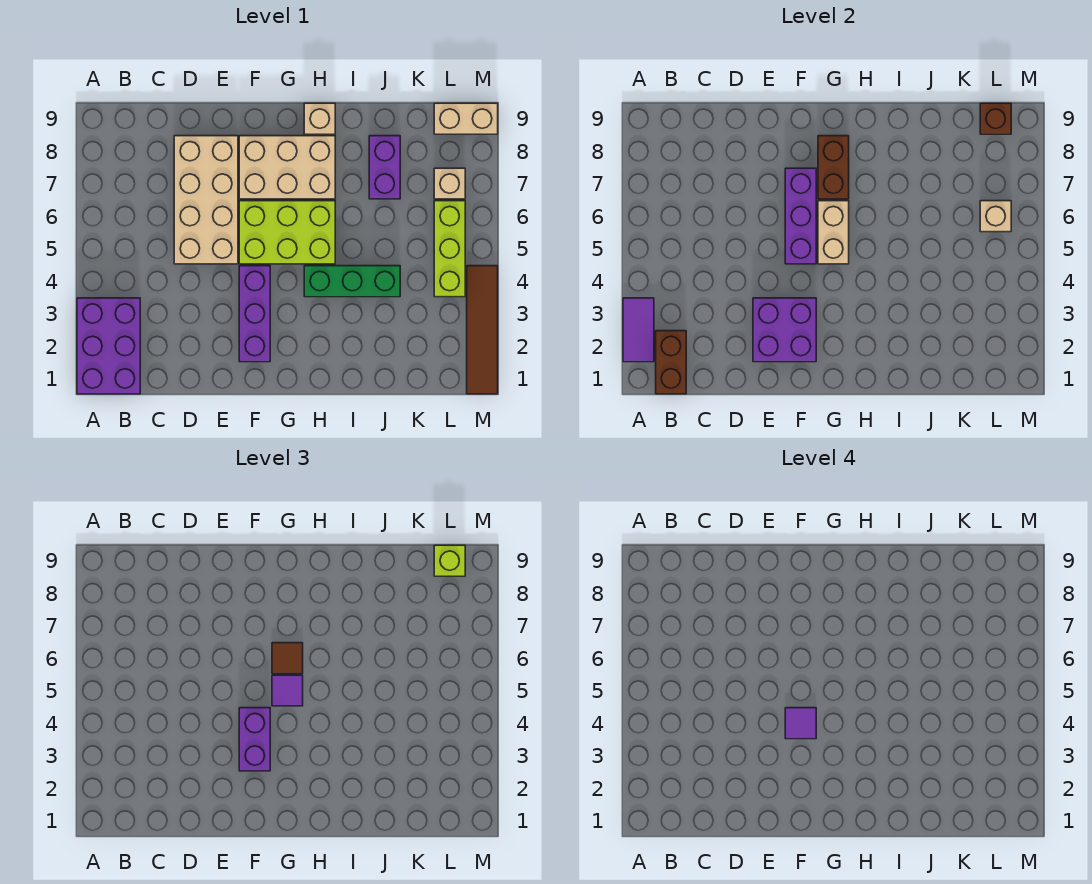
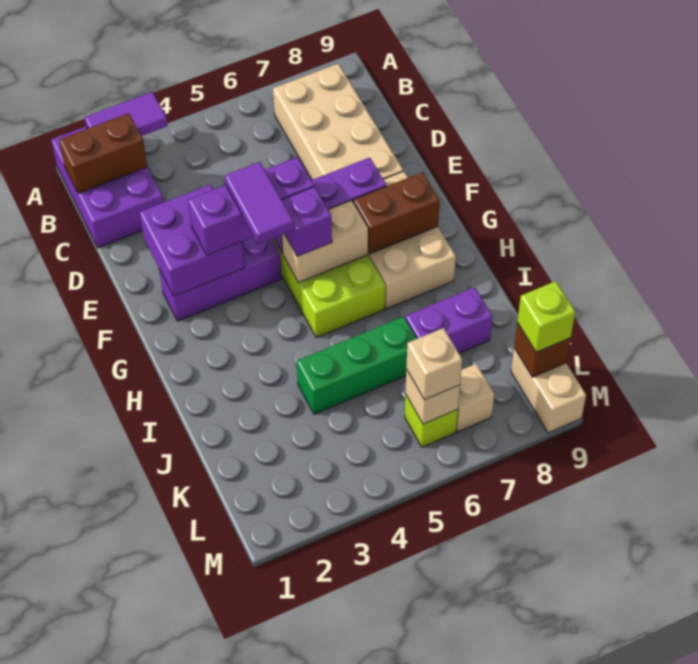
purple brick A1:B3 level 1 -> purple brick A1:C2 level 1
tan brick D5:E8 level 1 -> tan brick B7:E8 level 1
purple brick F3:F4 level 3 -> purple brick F3:F5 level 3
purple tile F4 level 4 -> purple tile F4:G4 level 4
purple tile G5 level 3 -> purple brick G5 level 3
brown tile G6 level 3 -> none
green brick H4:J4 level 1 -> green brick J4:J6 level 1
tan brick H9 level 1 -> tan brick L6 level 3
lime brick L4:L6 level 1 -> lime brick L6 level 1
brown tile M1:M4 level 1 -> none

